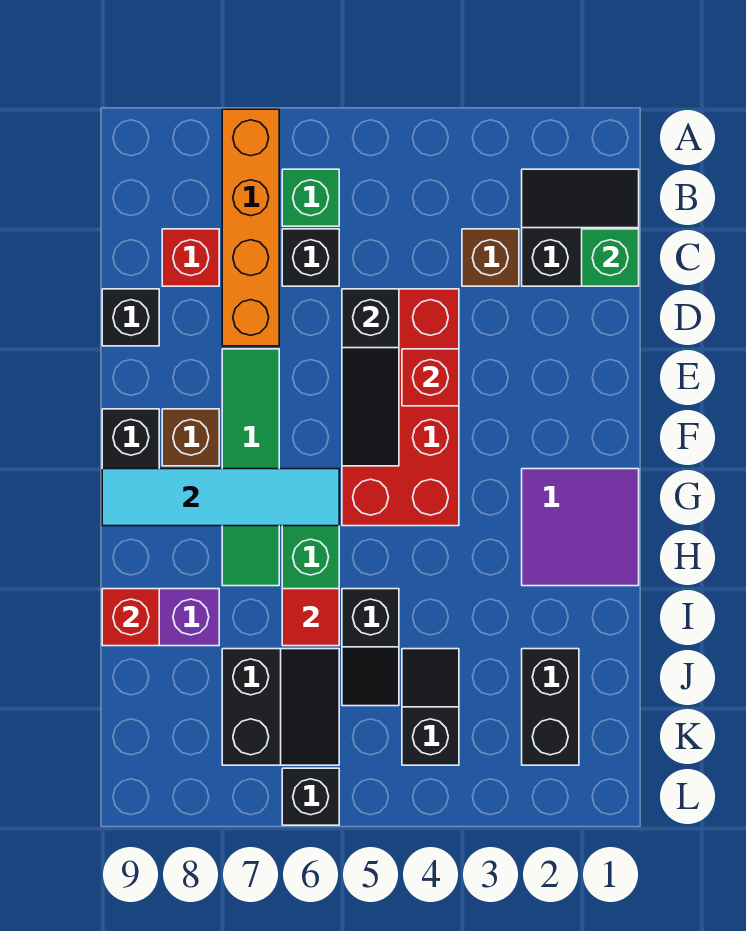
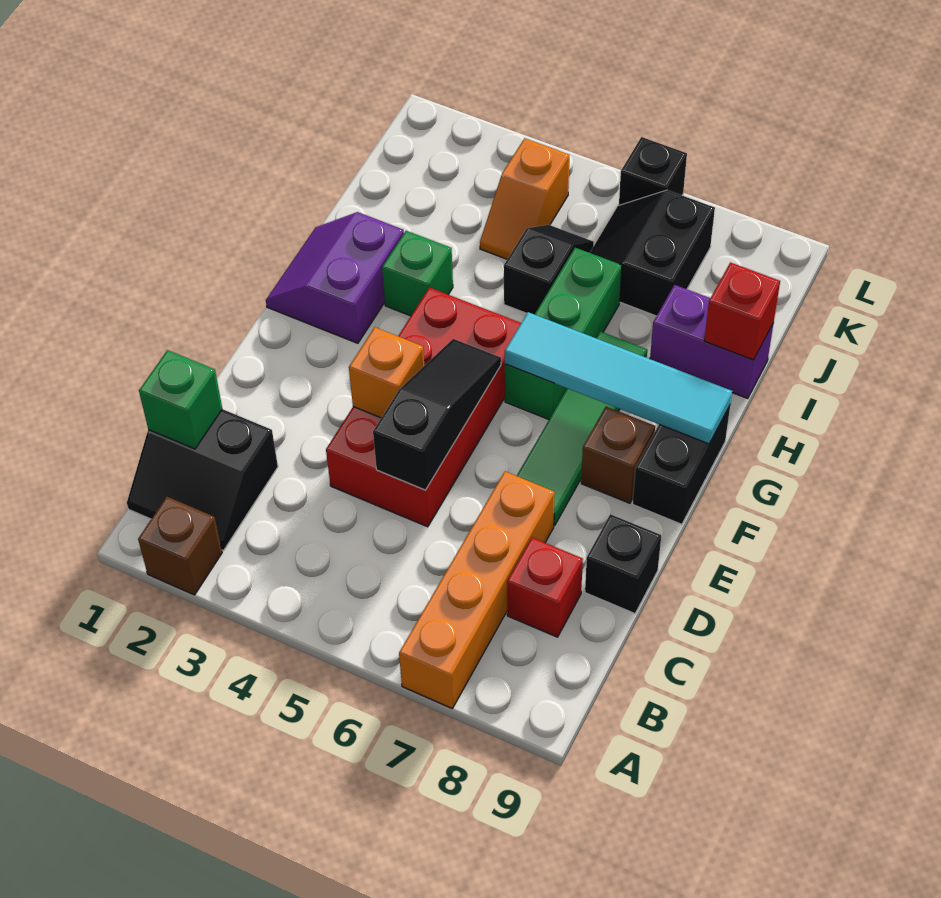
green brick B6 level 1 -> green brick H3 level 1
brown brick C3 level 1 -> brown brick A2 level 1
black brick C6 level 1 -> none
red brick E4 level 2 -> orange brick E4 level 2
purple tile G1:H2 level 1 -> purple slope G1:H2 level 1 top 2
red tile I6 level 2 -> none
black brick J2:K2 level 1 -> none
black slope J4:K4 level 1 top K -> orange slope J4:K4 level 1 top K

